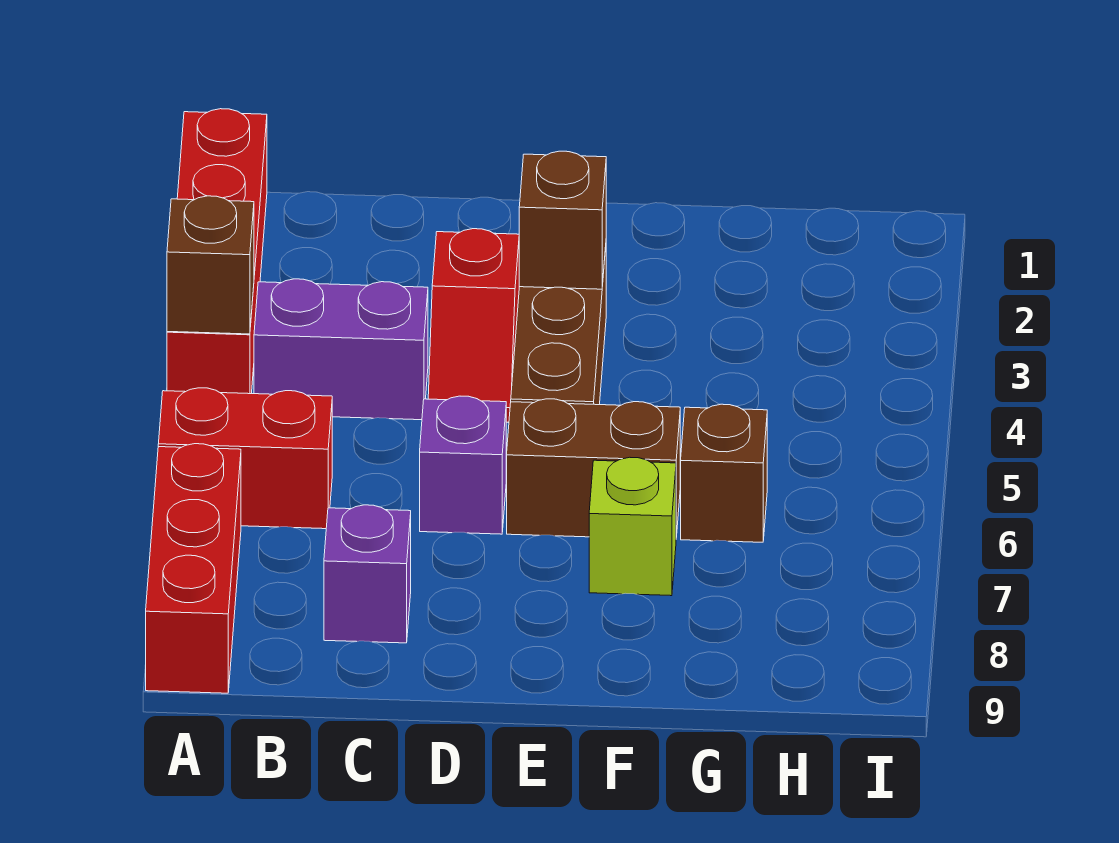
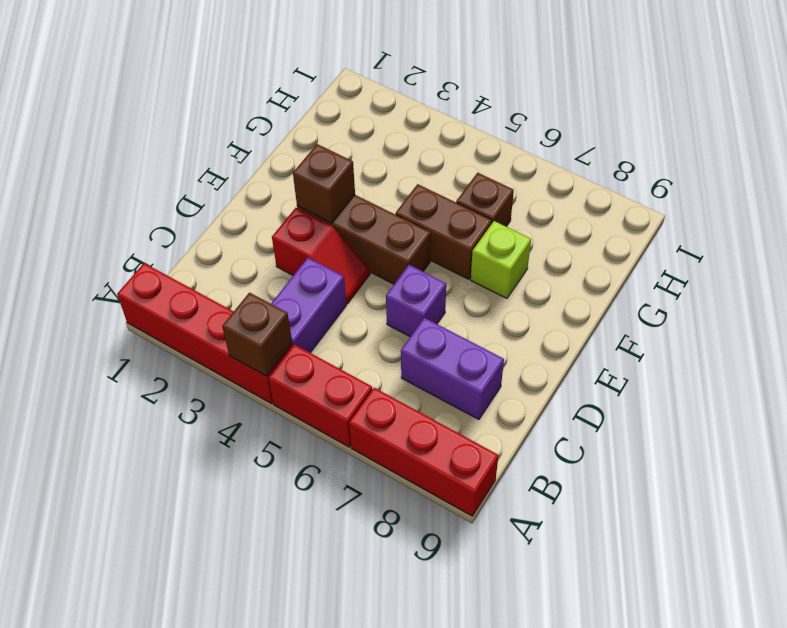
red brick A6:B6 level 1 -> red brick A5:A6 level 1
purple brick C8 level 1 -> purple brick C7:C8 level 1
brown brick E6:F6 level 1 -> brown brick F5:F6 level 1

